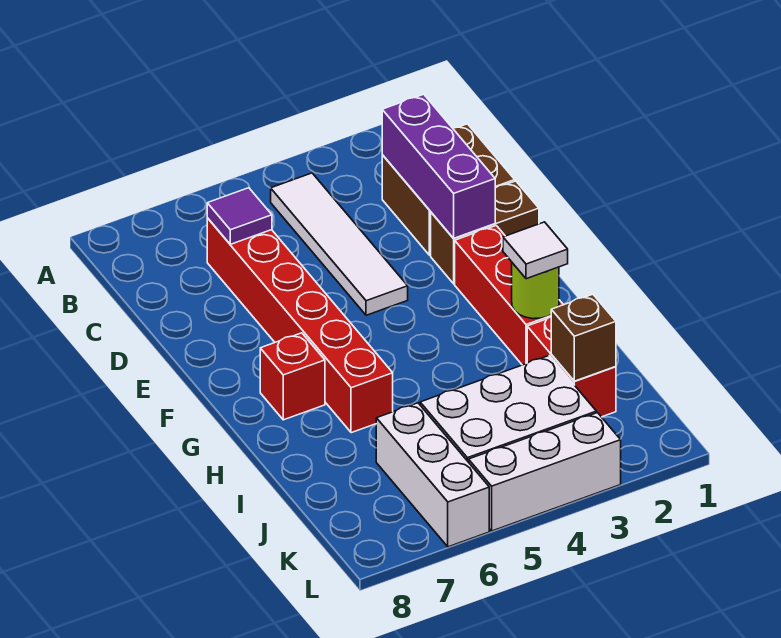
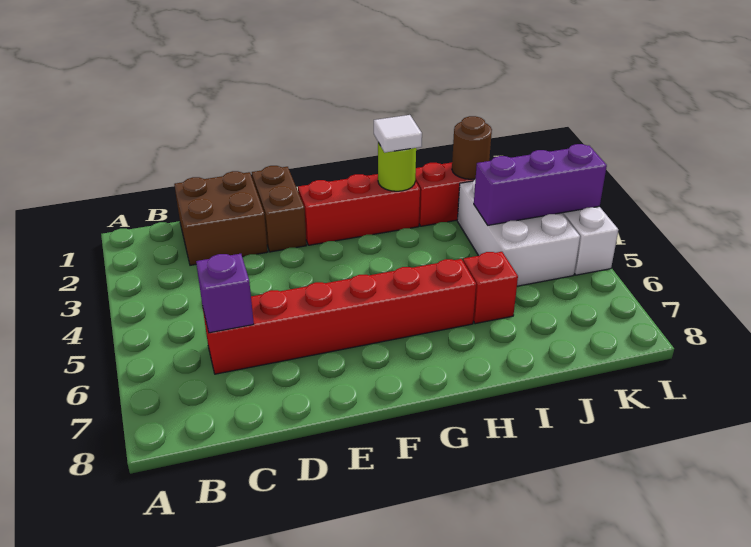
white tile B4:E4 level 1 -> none
purple brick C2:E2 level 2 -> purple brick J4:L4 level 2
purple tile C6 level 2 -> purple brick C6 level 2
red brick G7 level 1 -> red brick I6 level 1
brown brick J2 level 2 -> brown round brick J2 level 2
white brick J6:L6 level 1 -> none

